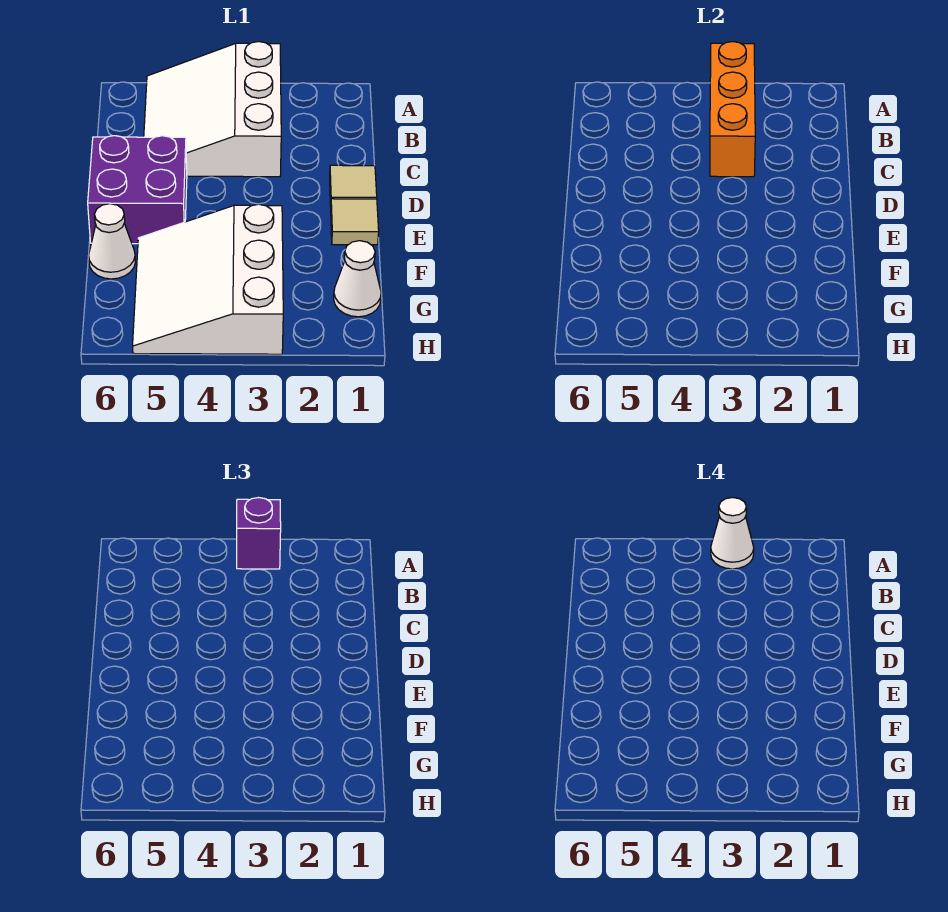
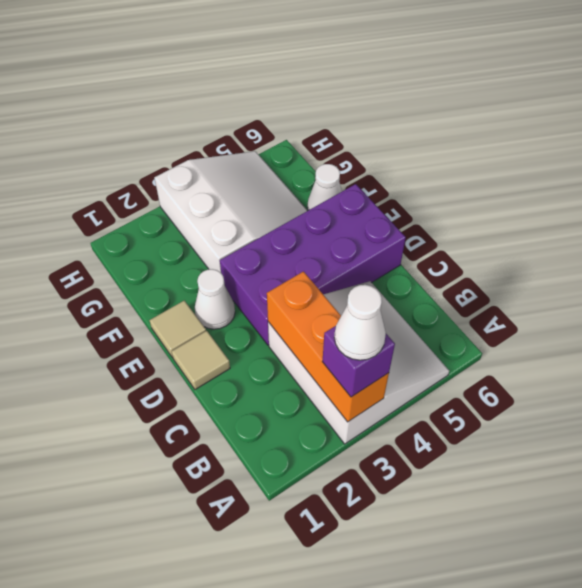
purple brick D5:E6 level 1 -> purple brick D3:E6 level 1
white cone G1 level 1 -> white cone E2 level 1

